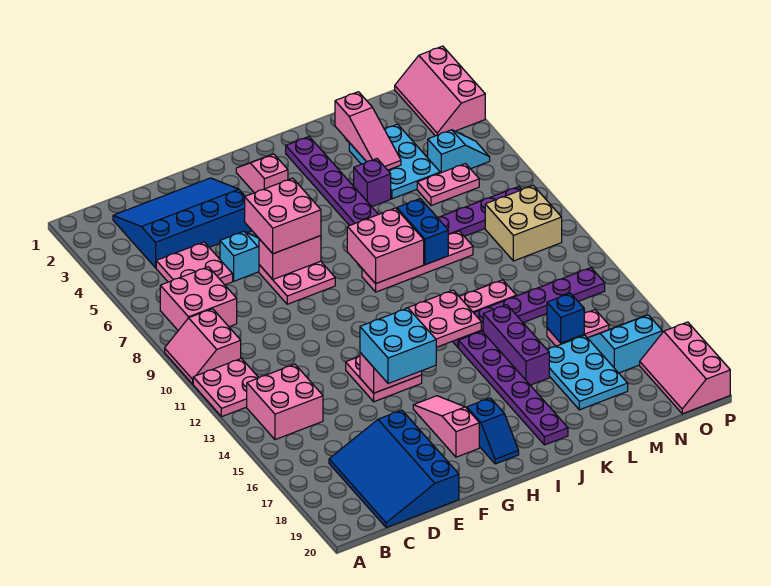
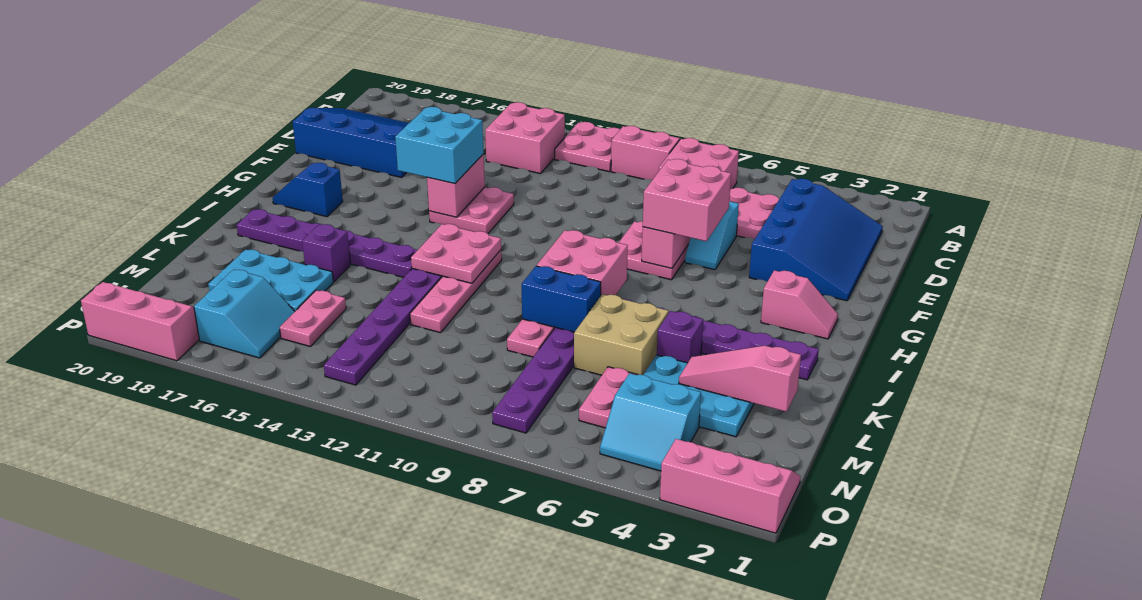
pink slope G16:G18 level 1 top 18 -> none
purple brick K14:K16 level 1 -> purple brick K16 level 1
blue brick M15 level 2 -> none
cyan slope N5:O5 level 1 top N -> cyan slope N4:O5 level 1 top N
tan brick N9:O10 level 1 -> tan brick K6:L7 level 1

